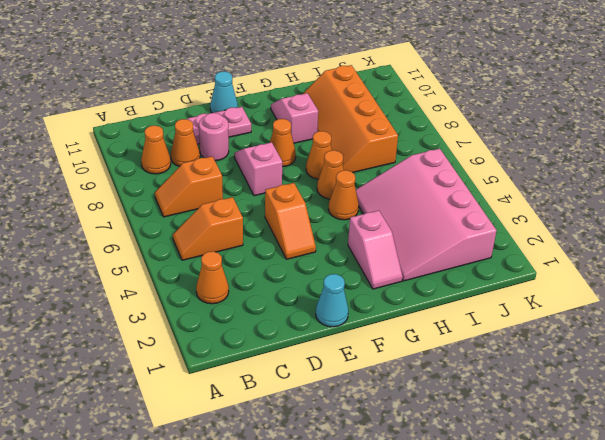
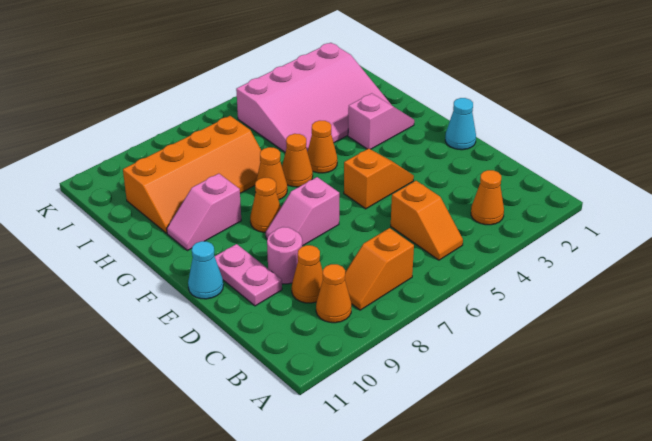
orange slope B7:C7 level 1 top C -> orange slope B7:B8 level 1 top 7

